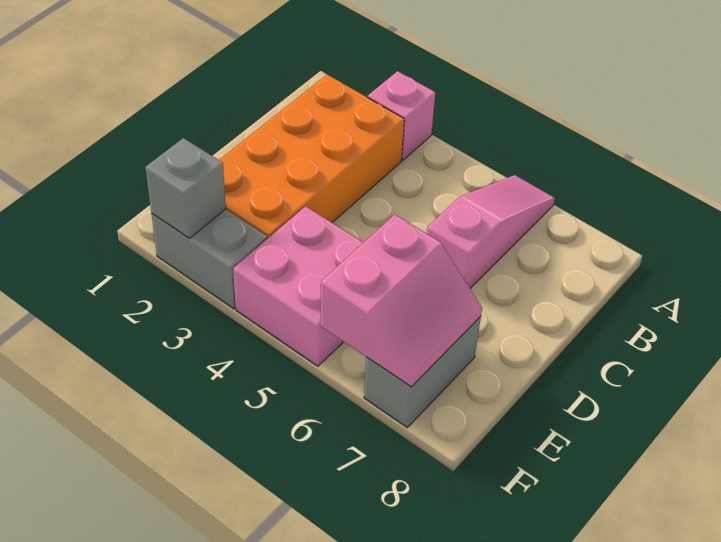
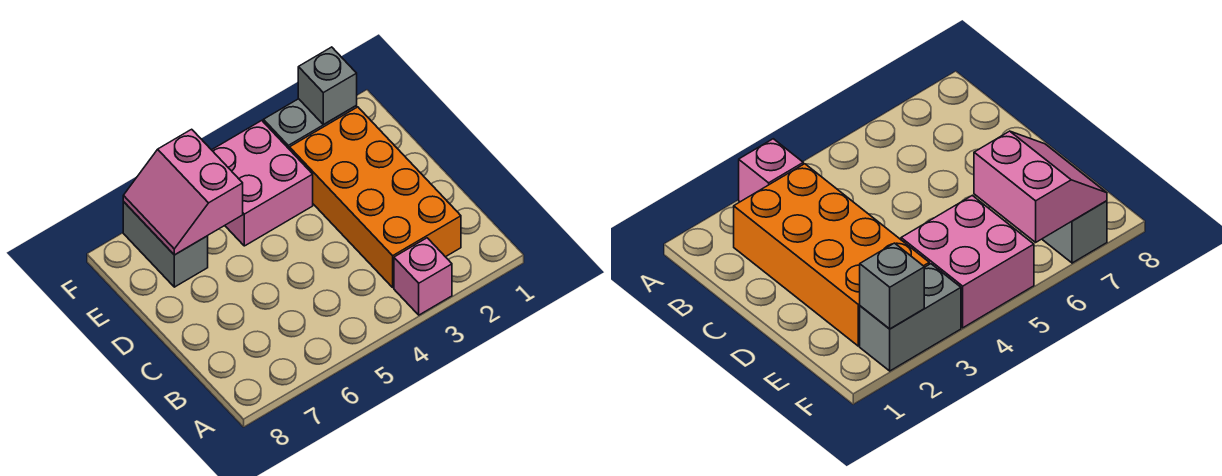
pink slope A6:C6 level 1 top C -> none

